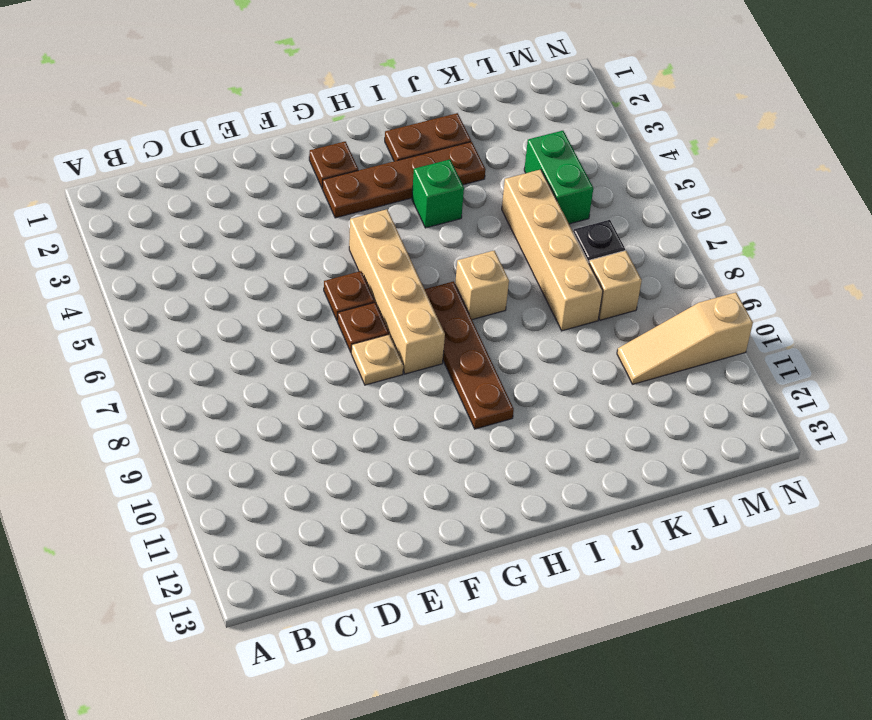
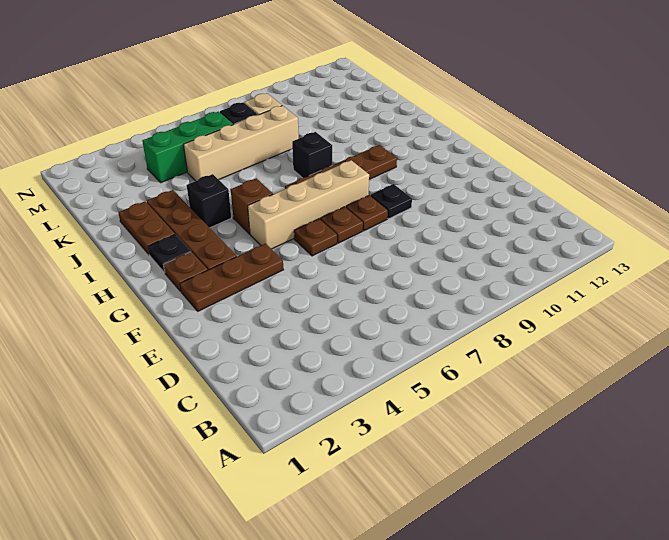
none -> brown plate F2:F4 level 1
tan plate F8 level 1 -> brown plate F8 level 1
none -> black plate F9 level 1
none -> black plate H2 level 1
none -> brown brick H5 level 1
green brick I4 level 1 -> black brick I4 level 1
tan brick I7 level 1 -> none
none -> black brick I8 level 1
green brick L4:L5 level 1 -> green brick L4:L6 level 1
tan slope L10:N10 level 1 top N -> none

